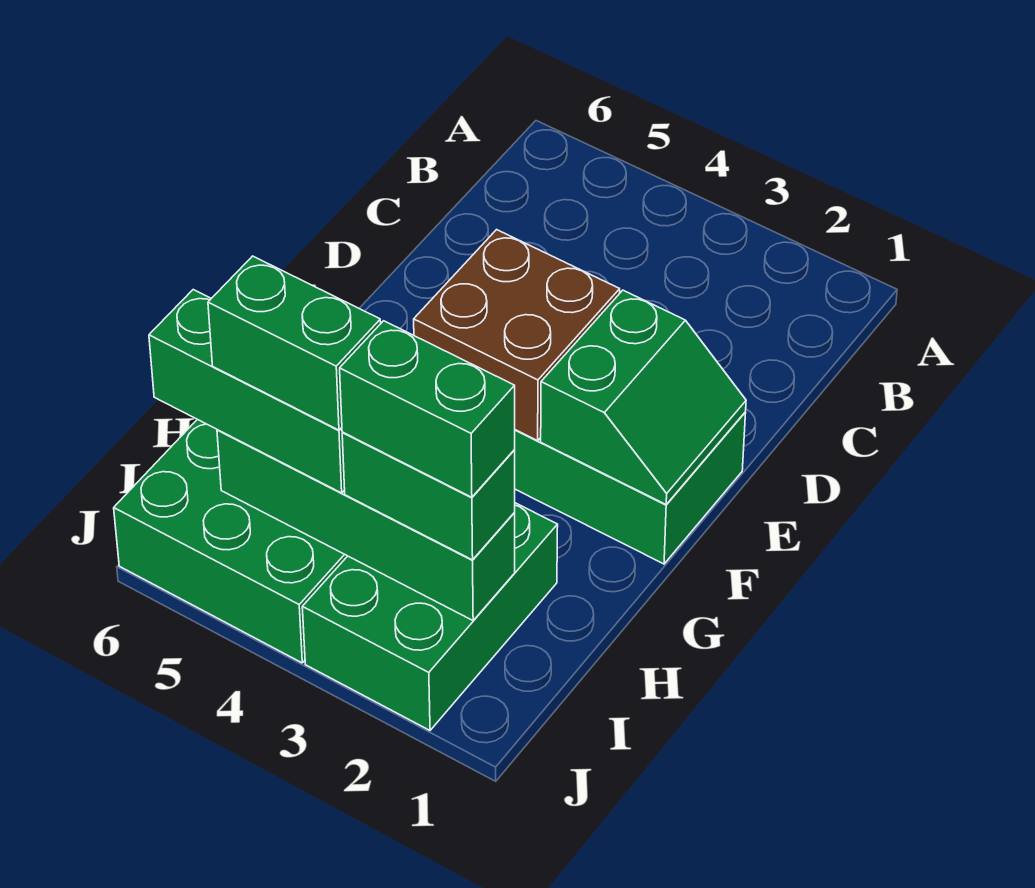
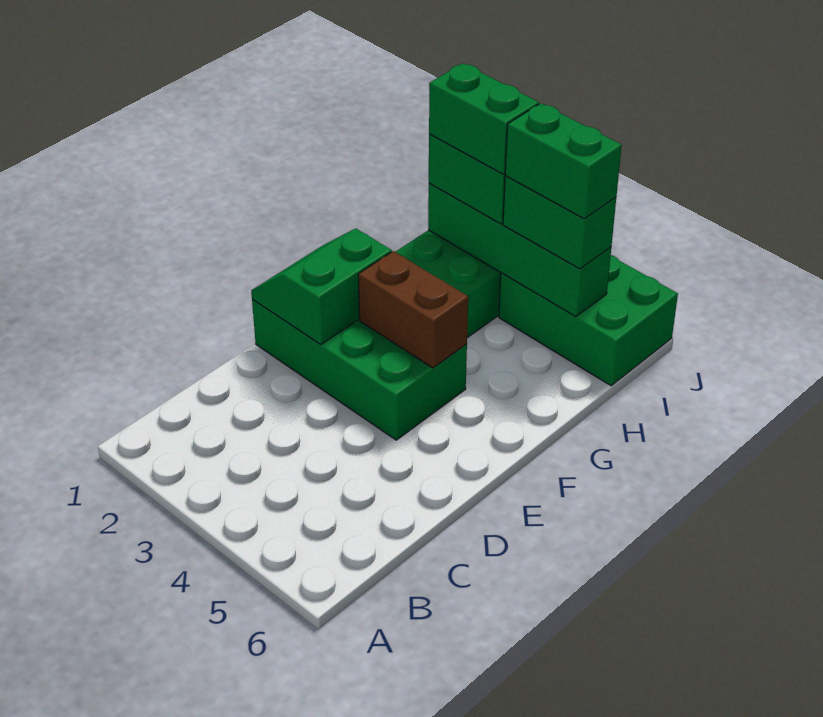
brown brick E3:F4 level 2 -> brown brick F3:F4 level 2
green brick I4:I6 level 3 -> green brick I4:I5 level 3

